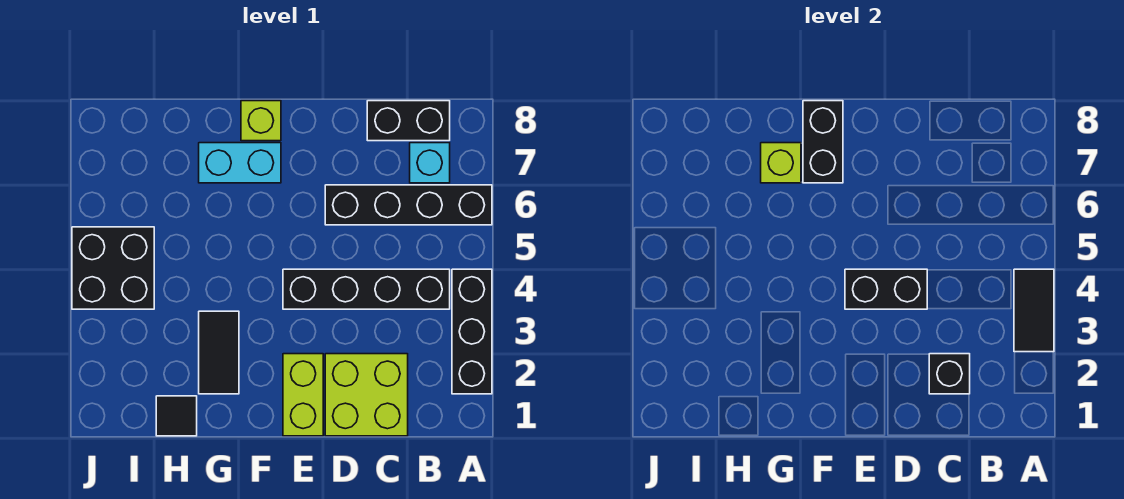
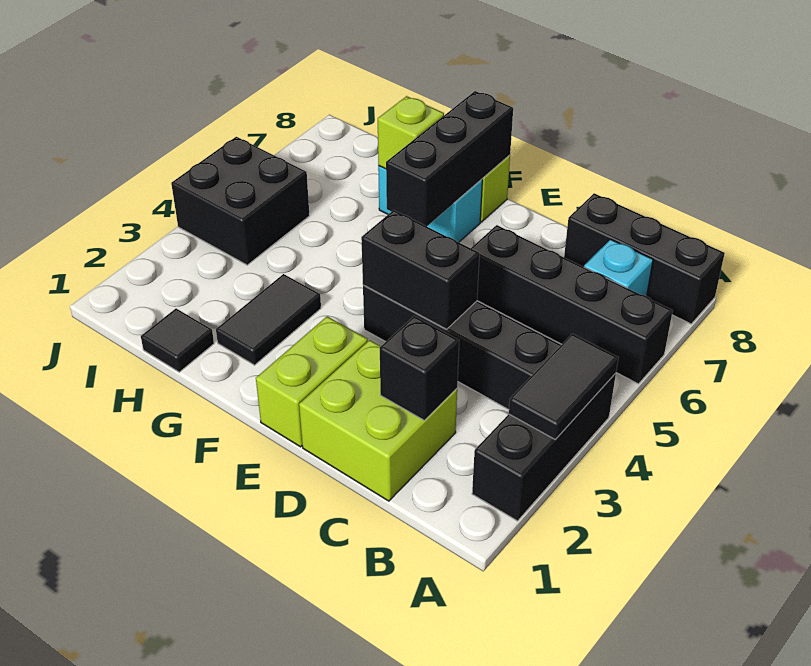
black brick B8:C8 level 1 -> black brick A8:C8 level 1
black brick F7:F8 level 2 -> black brick F6:F8 level 2

